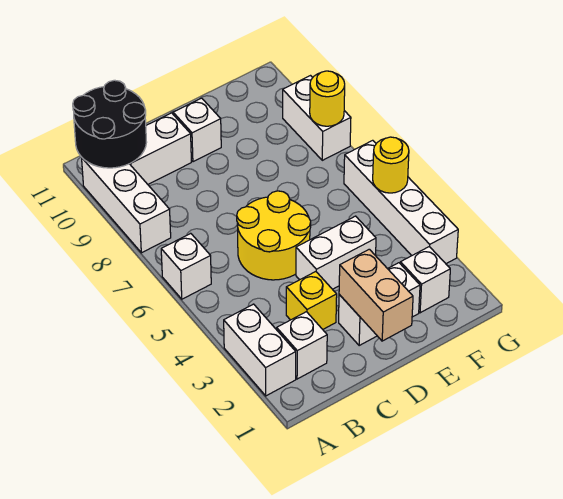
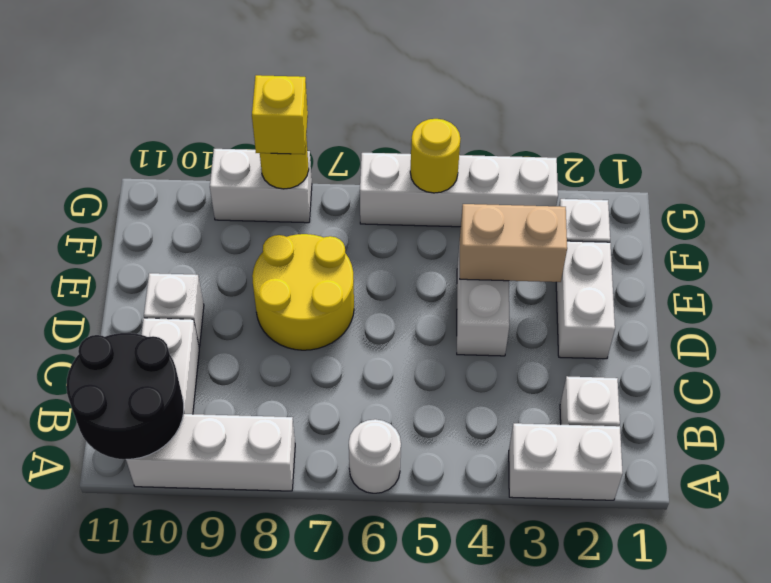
white brick A6 level 1 -> white round brick A6 level 1
yellow brick C3 level 1 -> yellow brick G8 level 3
yellow round brick C5:D6 level 1 -> yellow round brick D7:E8 level 1
tan brick D1:D2 level 2 -> tan brick E3:E4 level 2

